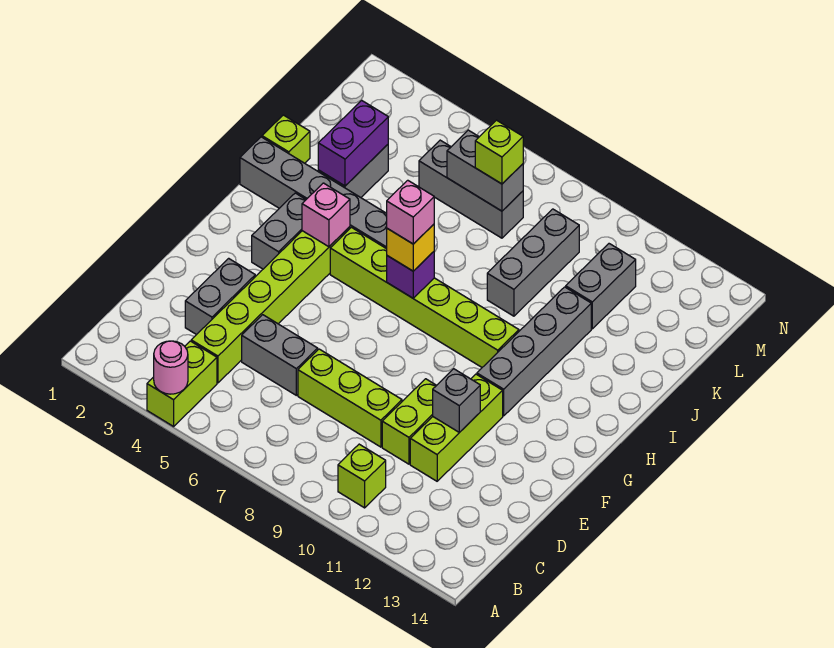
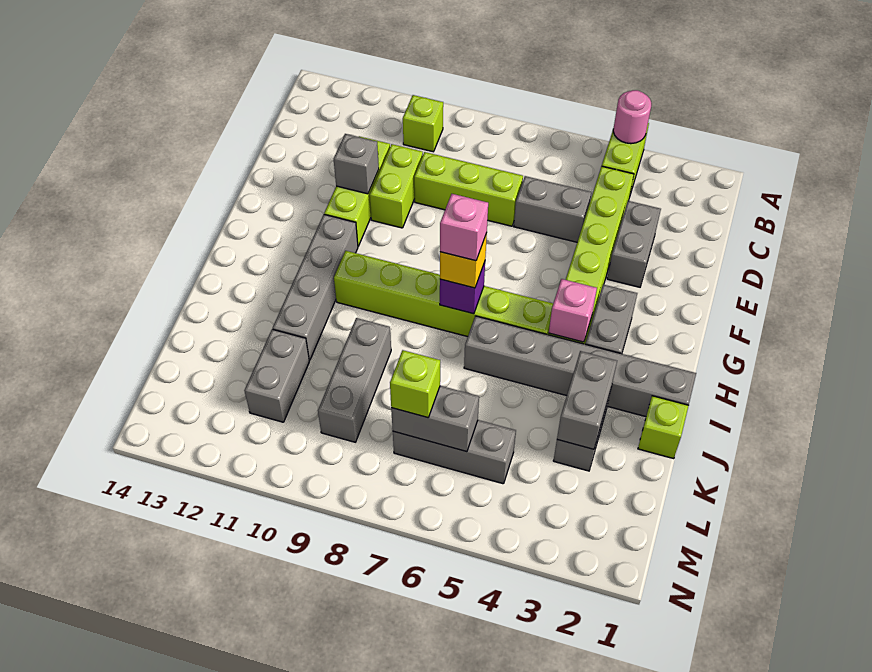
purple brick J3:K3 level 2 -> grey brick J3:K3 level 2

